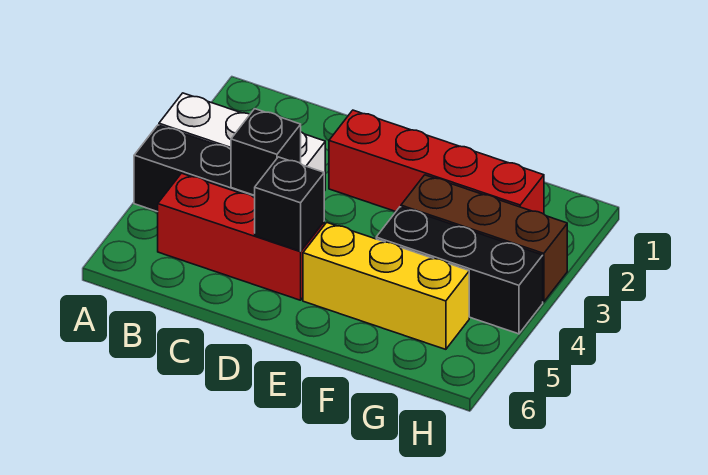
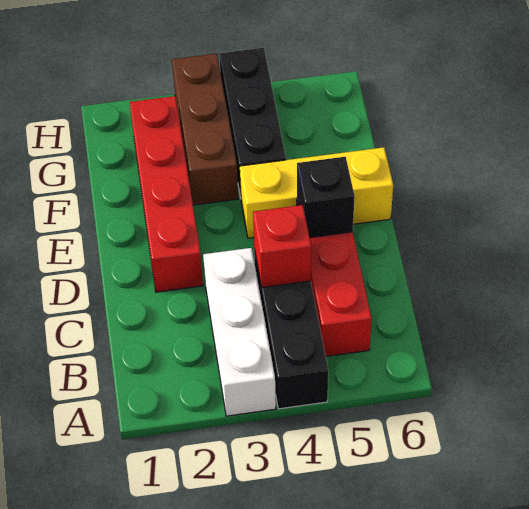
black brick C4 level 2 -> red brick C4 level 2
yellow brick E5:G5 level 1 -> yellow brick E4:E6 level 1

